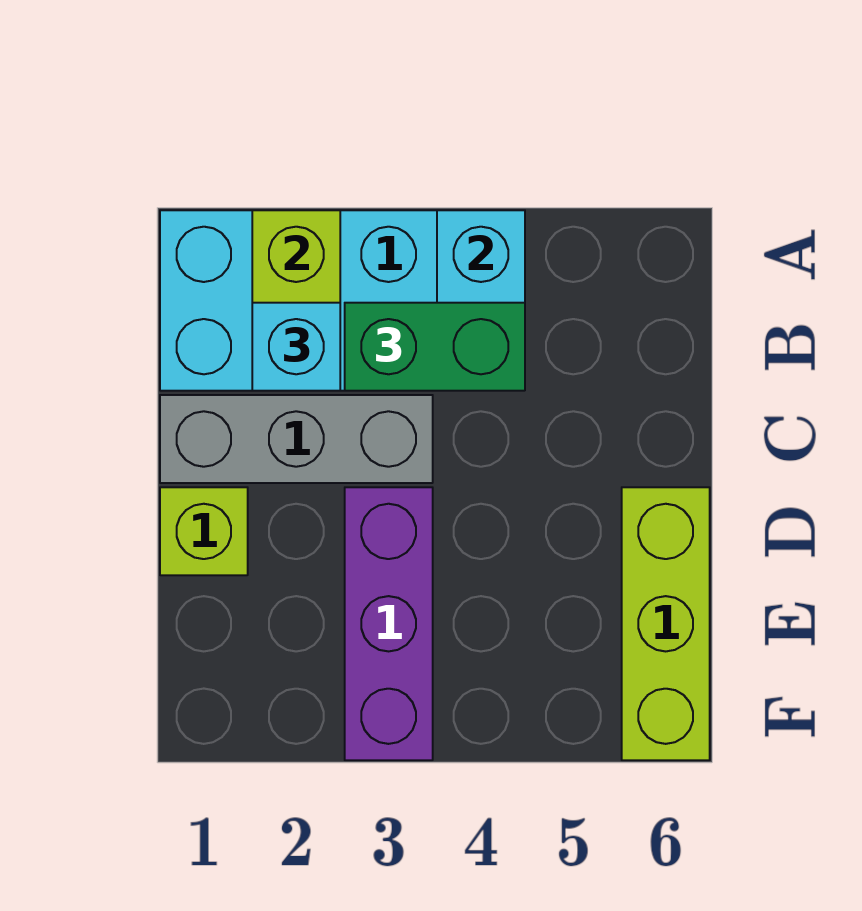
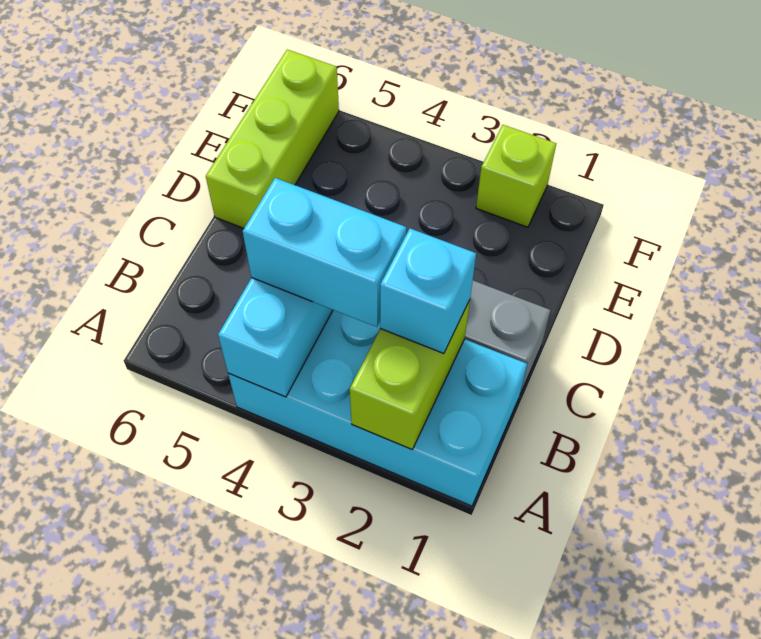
green brick B3:B4 level 3 -> cyan brick B3:B4 level 3
lime brick D1 level 1 -> lime brick F2 level 1
purple brick D3:F3 level 1 -> none

